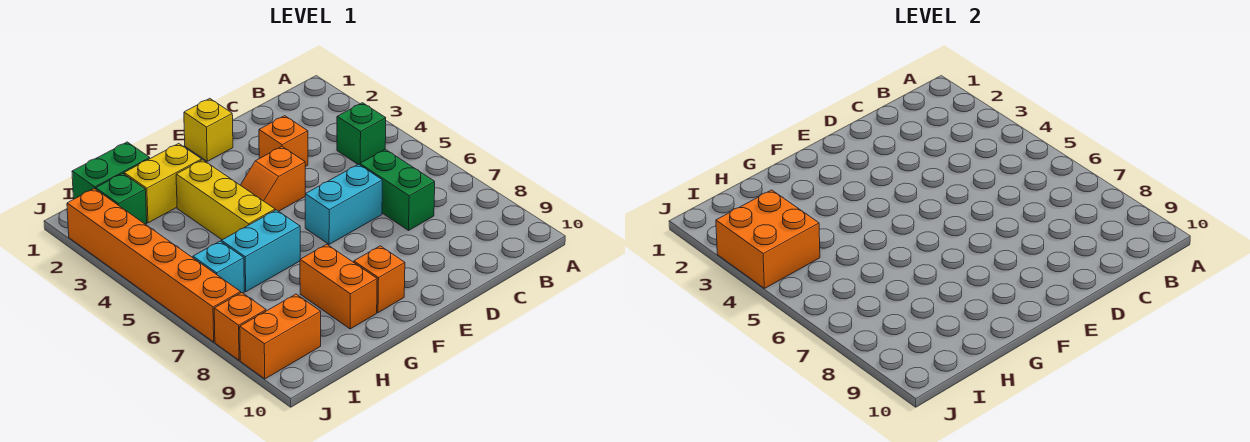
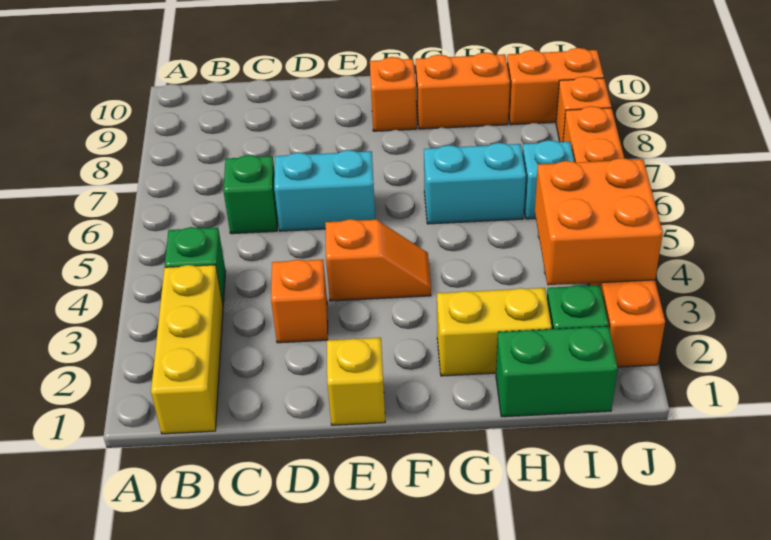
green brick C6:C7 level 1 -> green brick C6 level 1
yellow brick G3:G5 level 1 -> yellow brick B1:B3 level 1
orange brick G8:G9 level 1 -> orange brick G9:H9 level 1

